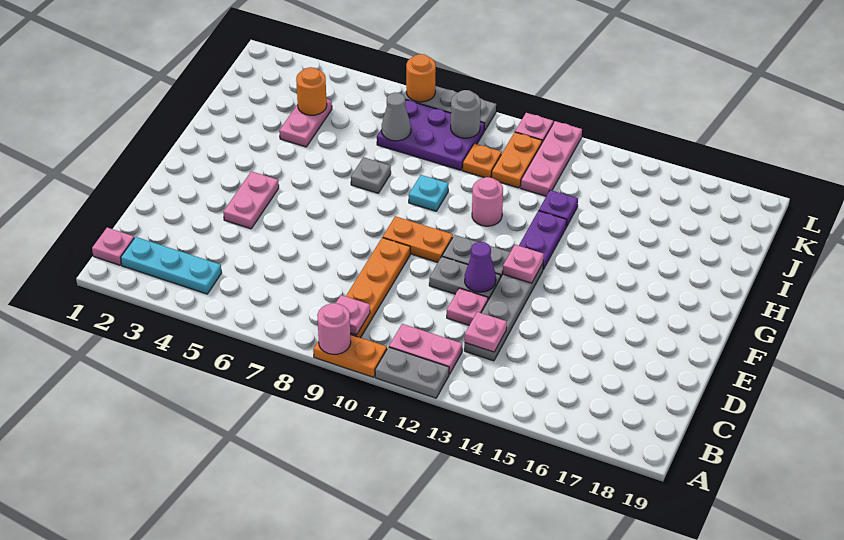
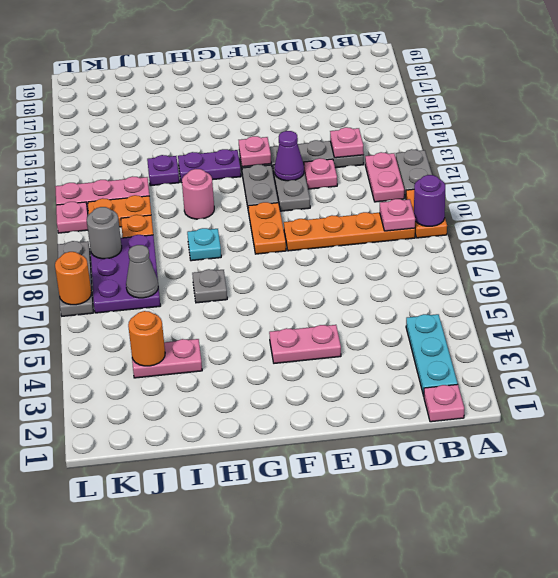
pink round brick A9 level 2 -> purple round brick A9 level 2

